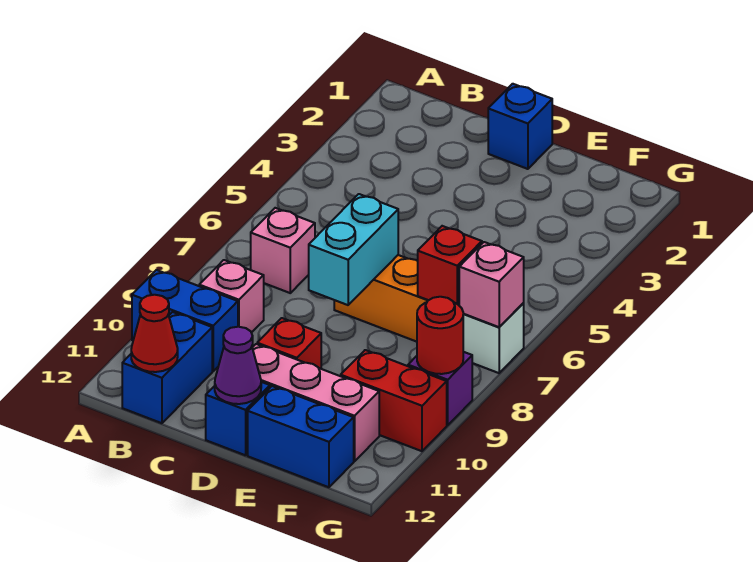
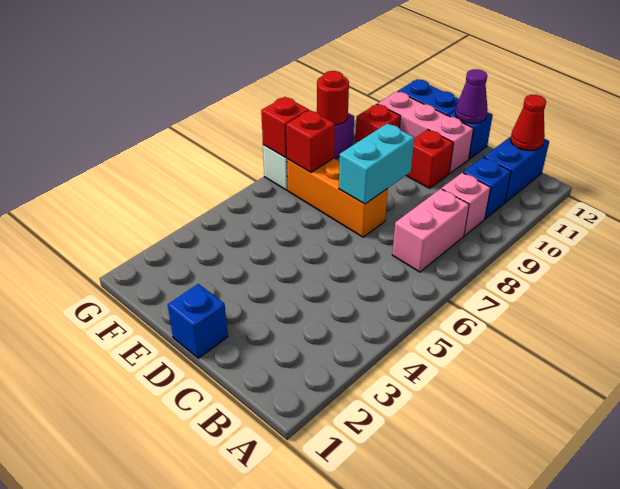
blue brick A10:B10 level 1 -> blue brick B10 level 1
pink brick B7 level 1 -> pink brick B7:B8 level 1
red brick F10:G10 level 1 -> red brick F10 level 1
pink brick G7 level 2 -> red brick G7 level 2

